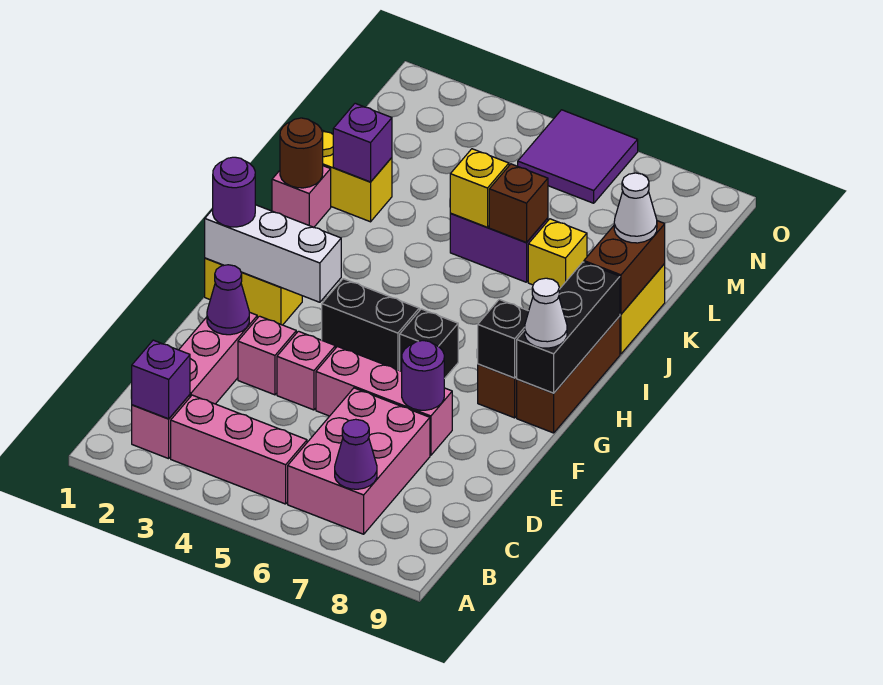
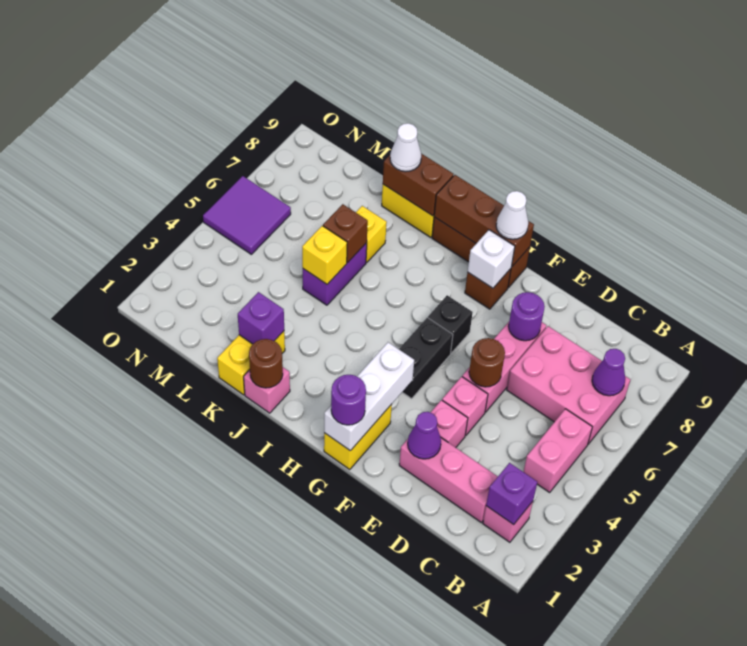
pink brick B3:B5 level 1 -> pink brick B4:B5 level 1
none -> brown round brick E5 level 2
black brick G8 level 2 -> white brick G8 level 2
black brick G9:I9 level 2 -> brown brick G9:I9 level 2

